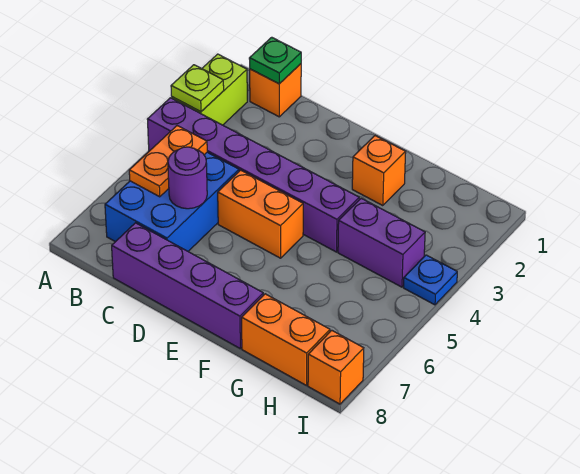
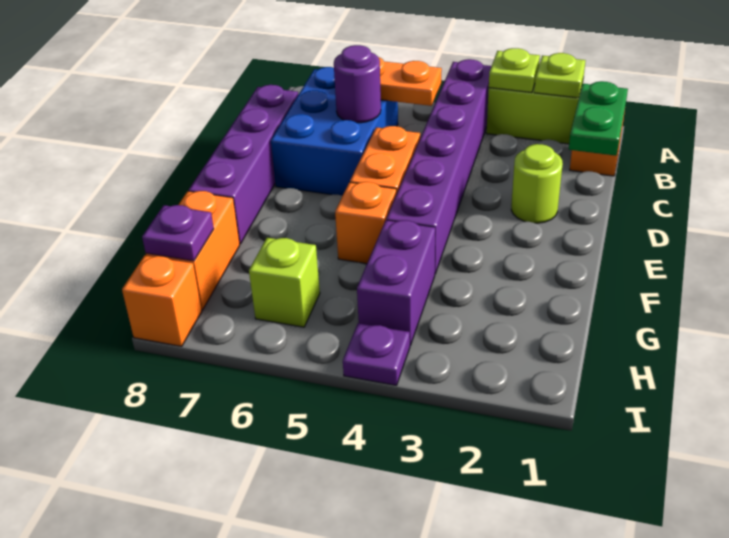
none -> lime plate A2 level 2
green plate B1 level 2 -> green plate B1:C1 level 2
blue brick B5:C7 level 1 -> blue brick B6:D7 level 1
none -> lime round brick D2 level 1
orange brick F2 level 1 -> orange brick F5 level 1
none -> lime brick H6 level 1
none -> purple plate H8 level 2
blue plate I4 level 1 -> purple plate I4 level 1

